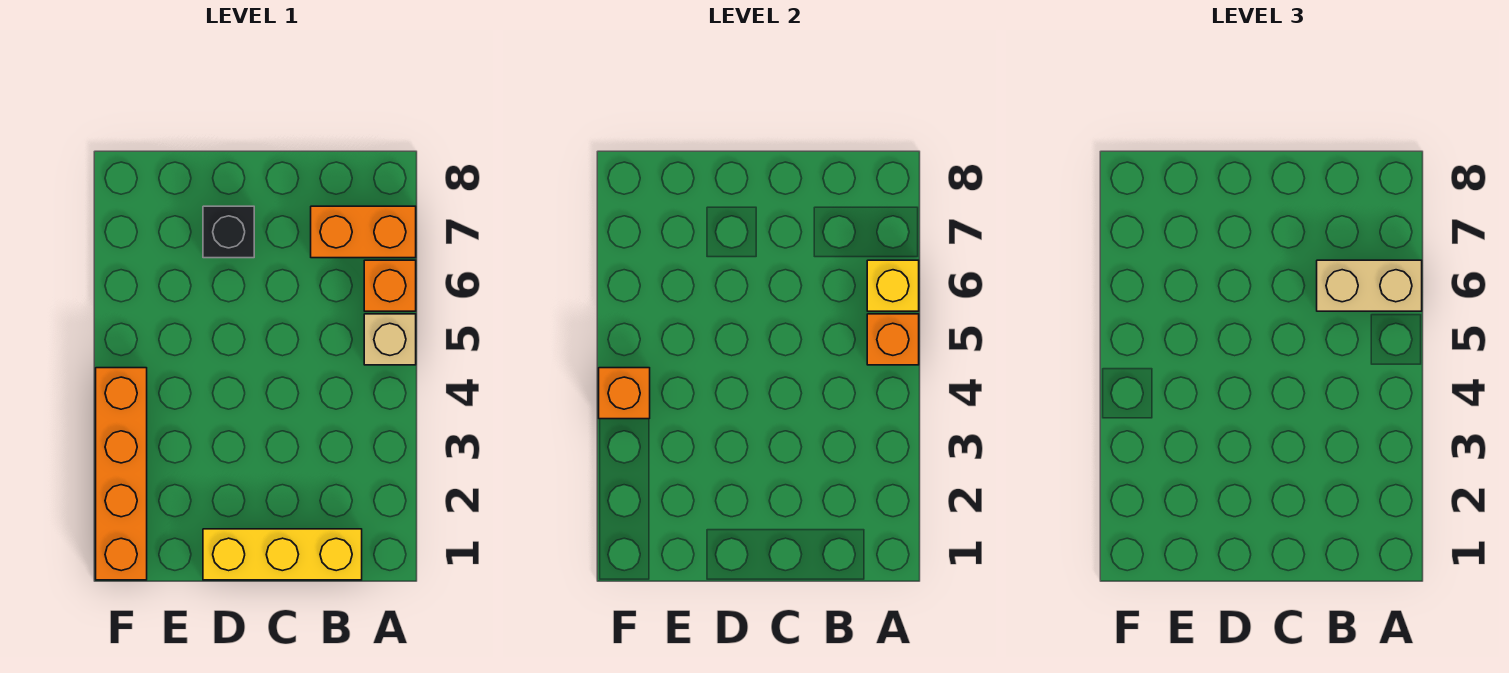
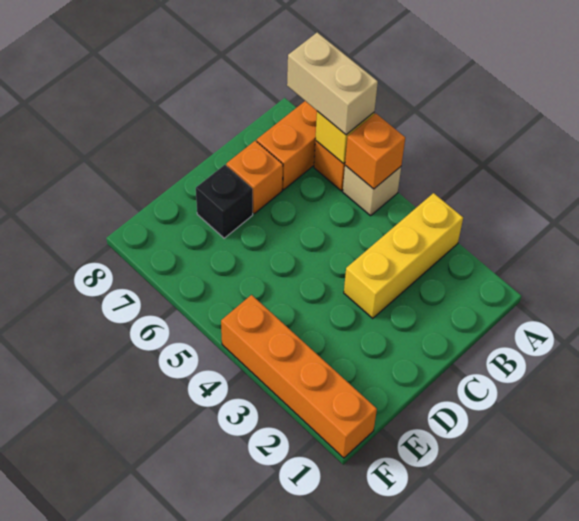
tan brick A6:B6 level 3 -> tan brick A6:A7 level 3
yellow brick B1:D1 level 1 -> yellow brick A3:C3 level 1
orange brick F4 level 2 -> orange brick C7 level 1

